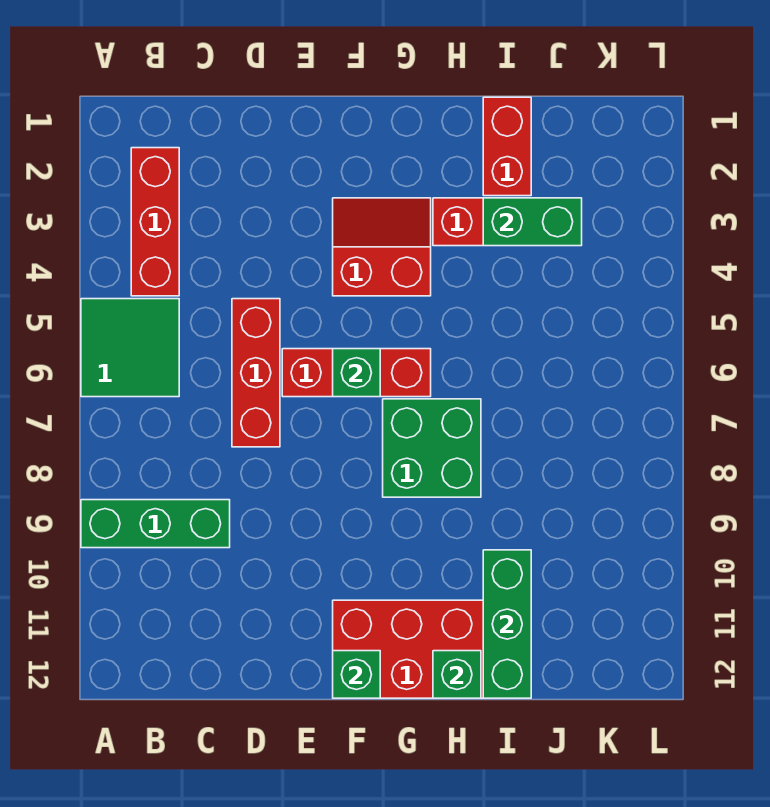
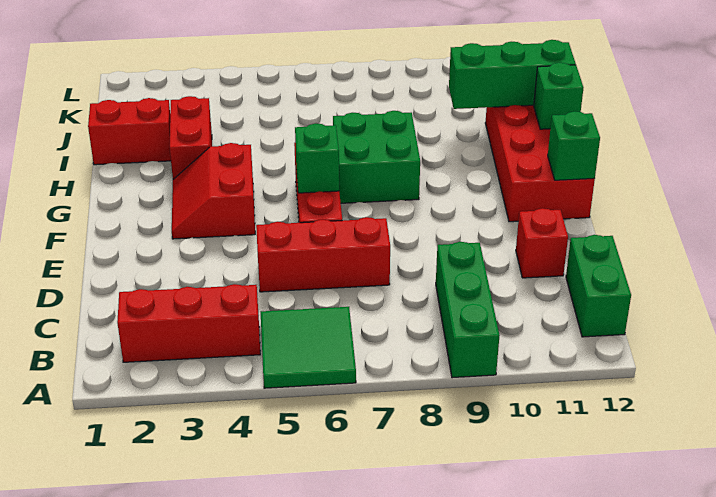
none -> red brick D11 level 1
green brick I3:J3 level 2 -> green brick B12:C12 level 1

